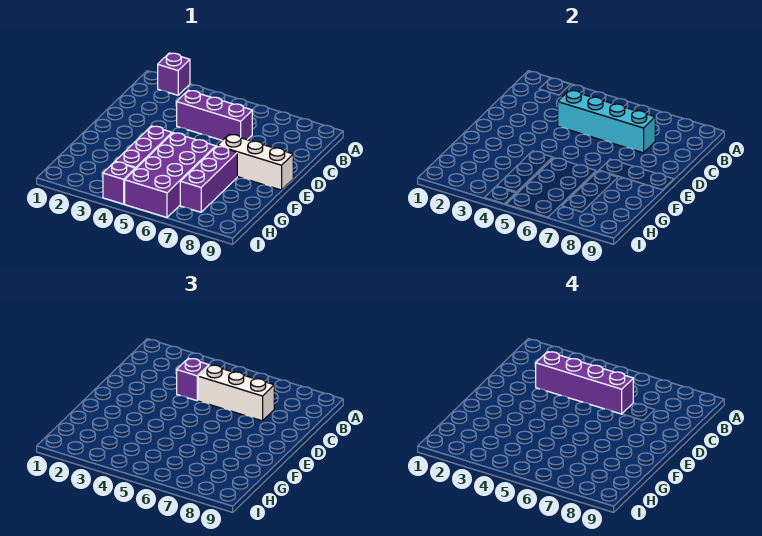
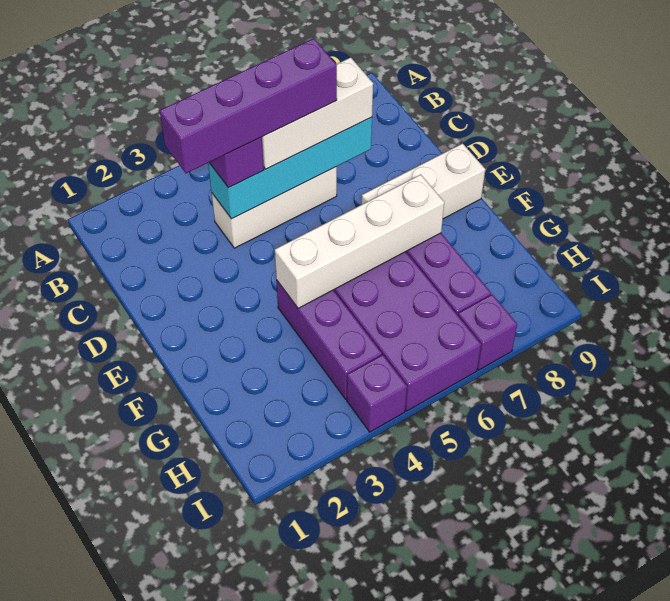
purple brick A2 level 1 -> purple brick I7 level 1
purple brick C4:C6 level 1 -> white brick C4:C6 level 1
none -> white brick F4:F7 level 2

